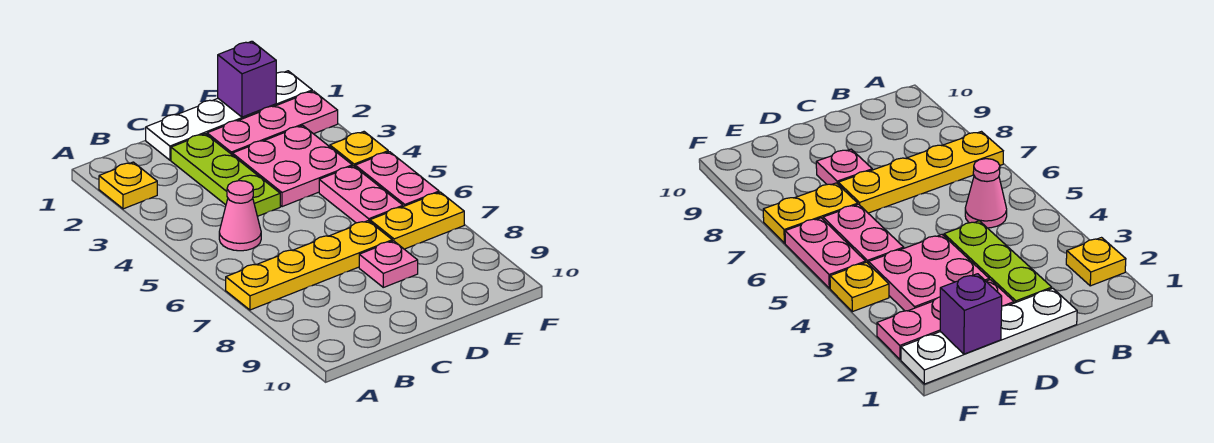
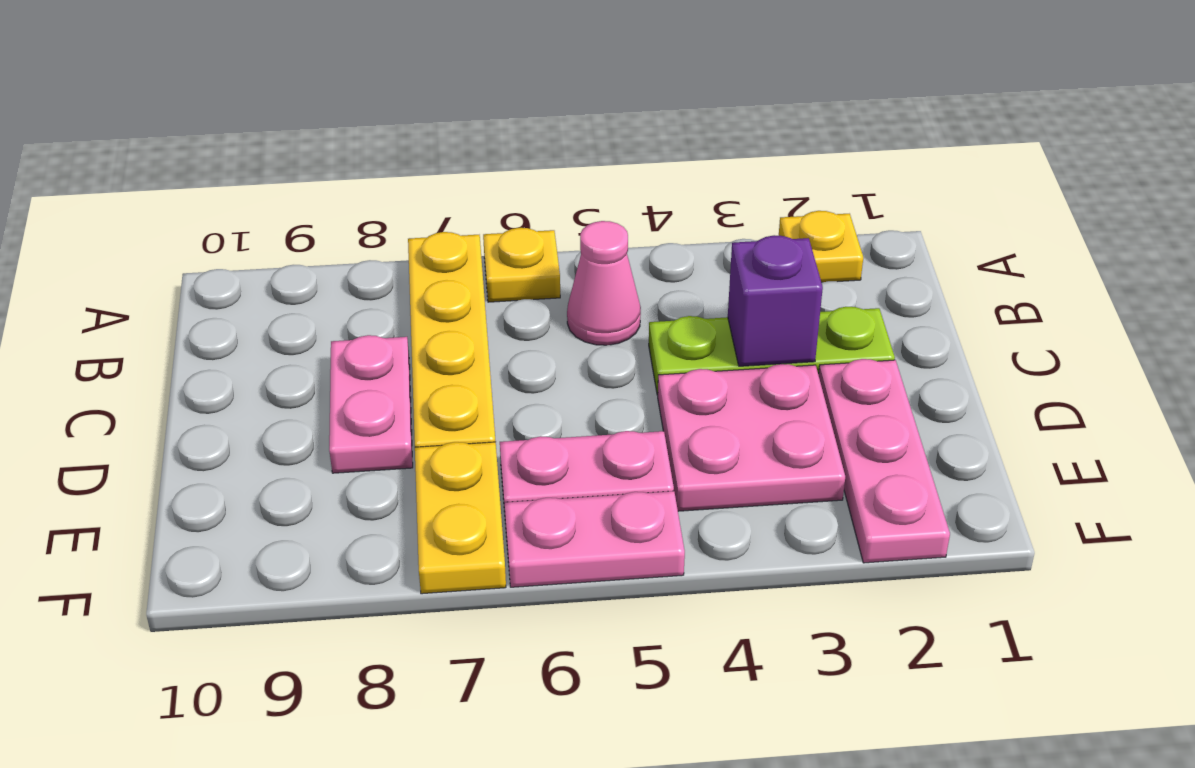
white plate C1:F1 level 1 -> none
pink plate D8 level 1 -> pink plate C8:D8 level 1
purple brick E1 level 2 -> purple brick C3 level 2
yellow plate F4 level 1 -> yellow plate A6 level 1

